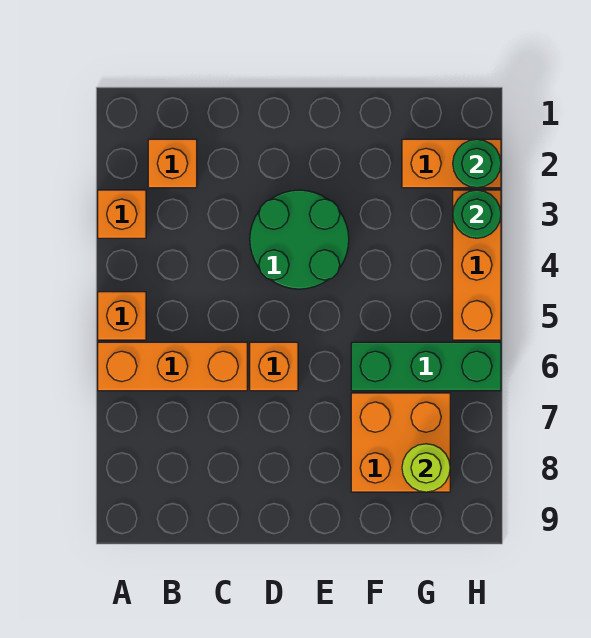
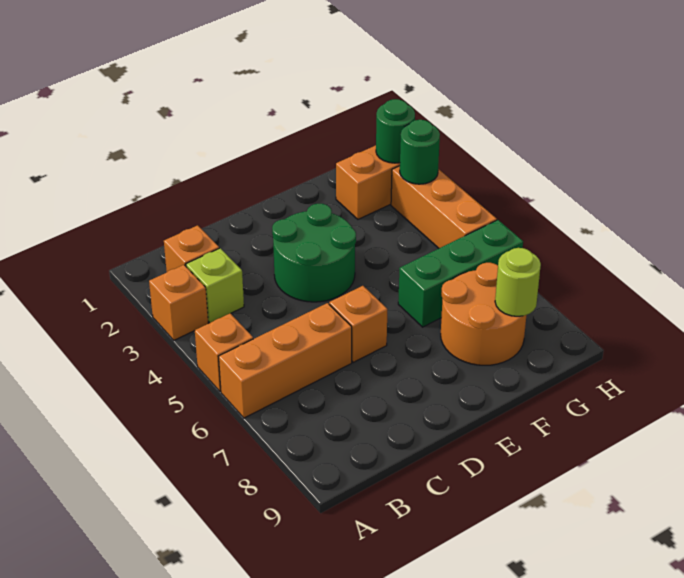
none -> lime brick B3 level 1
orange brick F7:G8 level 1 -> orange round brick F7:G8 level 1

